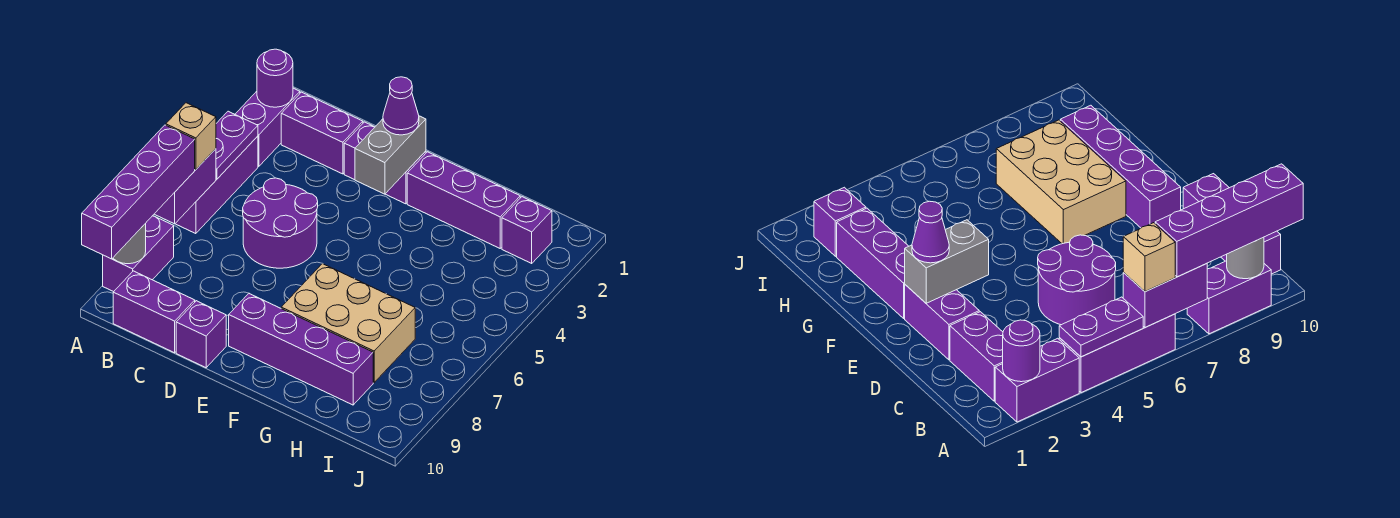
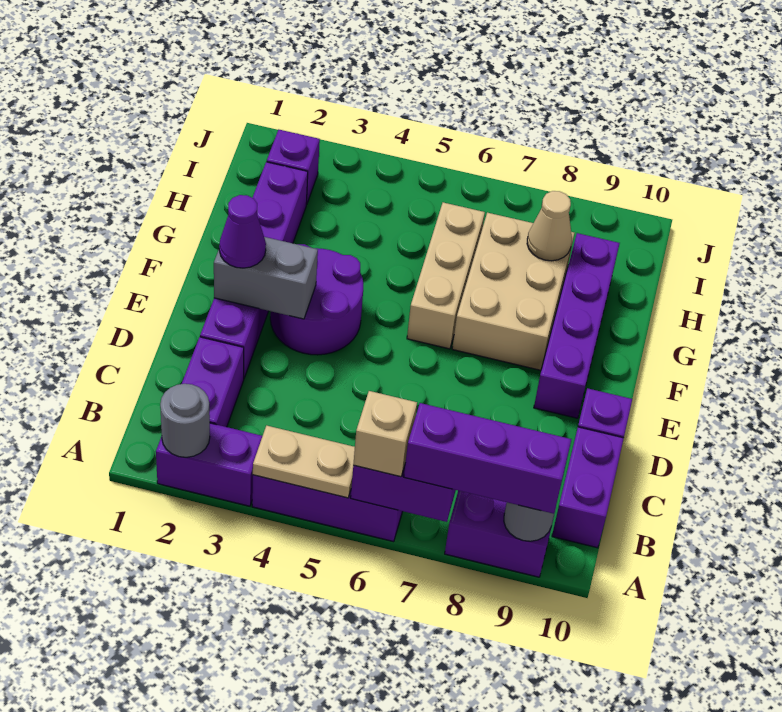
purple round brick A2 level 2 -> grey round brick A2 level 2
purple plate A4:A5 level 2 -> tan plate A4:A5 level 2
purple brick A7:A10 level 3 -> purple brick A7:A9 level 3
purple round brick C5:D6 level 1 -> purple round brick E3:F4 level 1
none -> tan brick F6:H6 level 1
none -> tan cone H8 level 2

